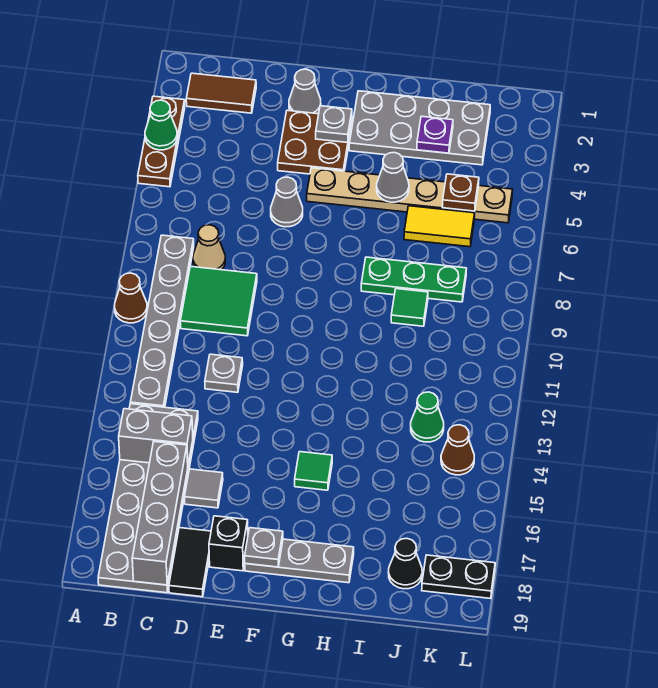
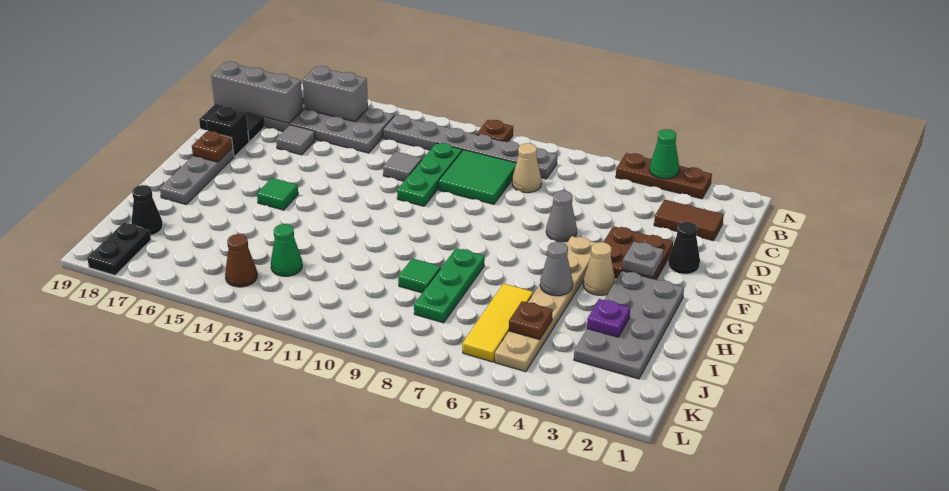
brown cone A10 level 1 -> brown plate A10 level 1
brown tile B2:C2 level 1 -> brown tile C2:C3 level 1
grey brick B15:C15 level 2 -> grey brick B15:B16 level 2
none -> green plate C11:E11 level 1
grey brick C16:C19 level 2 -> grey brick C17:C19 level 2
grey plate D12 level 1 -> grey tile D12 level 1
grey cone E2 level 1 -> black cone E2 level 1
grey plate F18 level 2 -> brown plate F18 level 2
none -> tan cone G4 level 1
yellow tile I6:J6 level 1 -> yellow tile I6:K6 level 1

